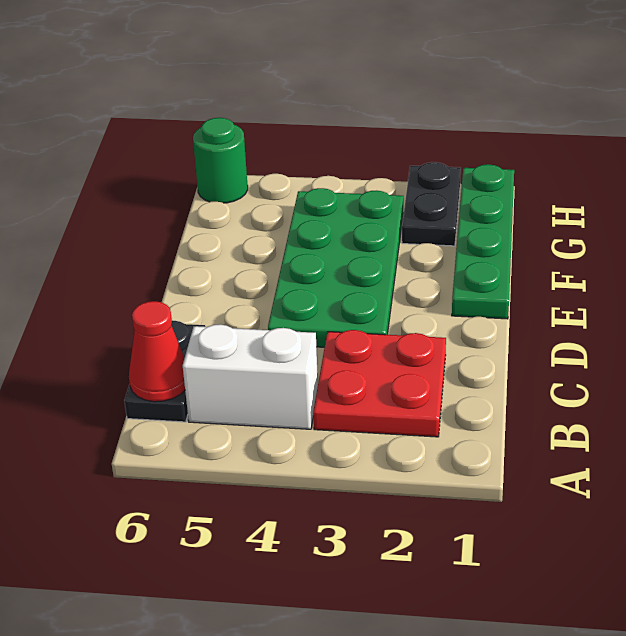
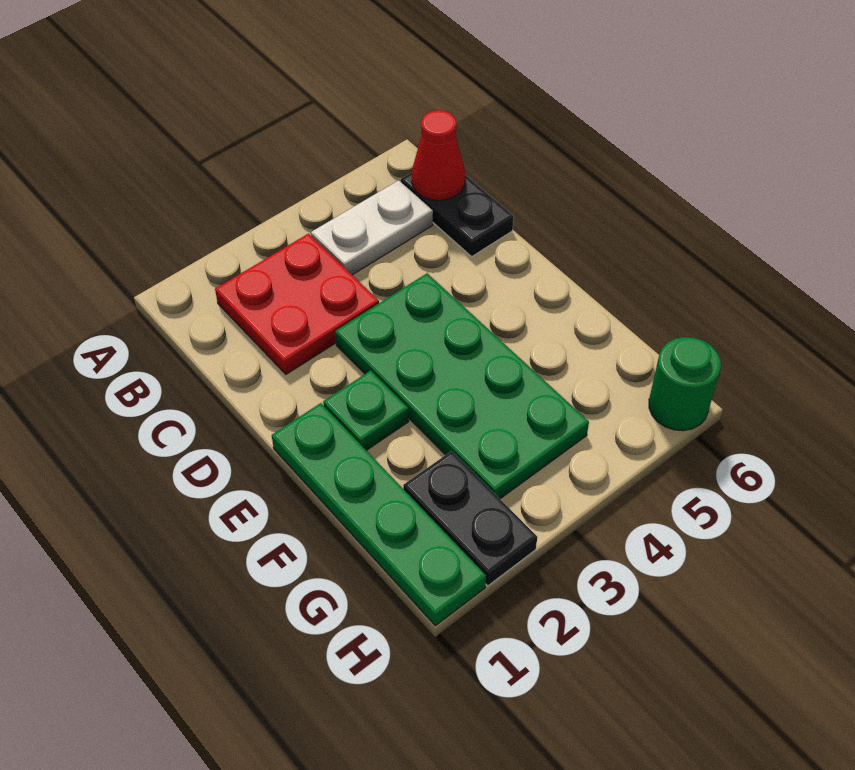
white brick B4:B5 level 1 -> white plate B4:B5 level 1
none -> green plate E2 level 1

